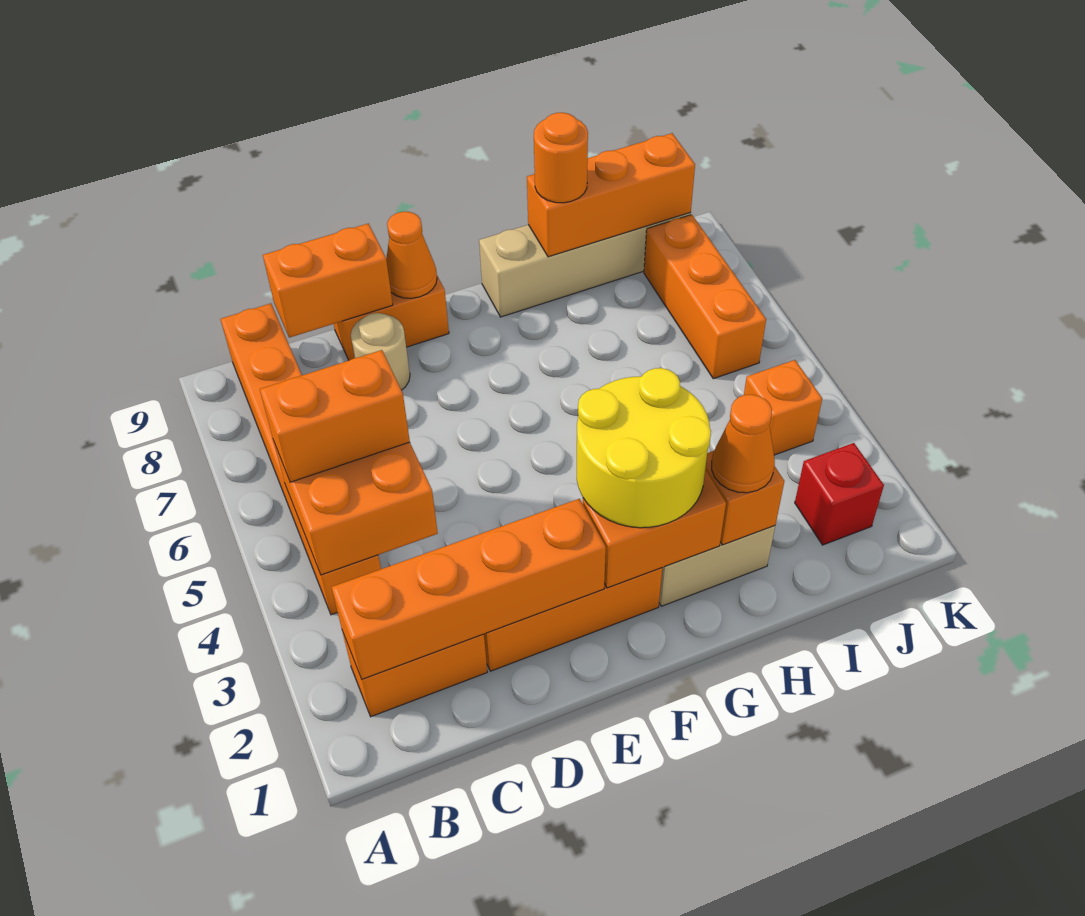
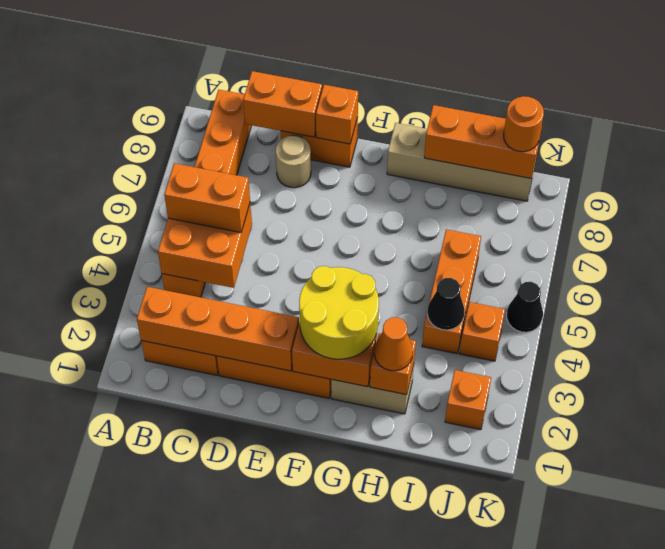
orange cone E9 level 2 -> orange brick E9 level 2
orange round brick H9 level 3 -> orange round brick J9 level 3
none -> black cone I4 level 2
red brick J2 level 1 -> orange brick J2 level 1
orange brick J6:J8 level 1 -> orange brick I4:I6 level 1
none -> black cone K5 level 1

